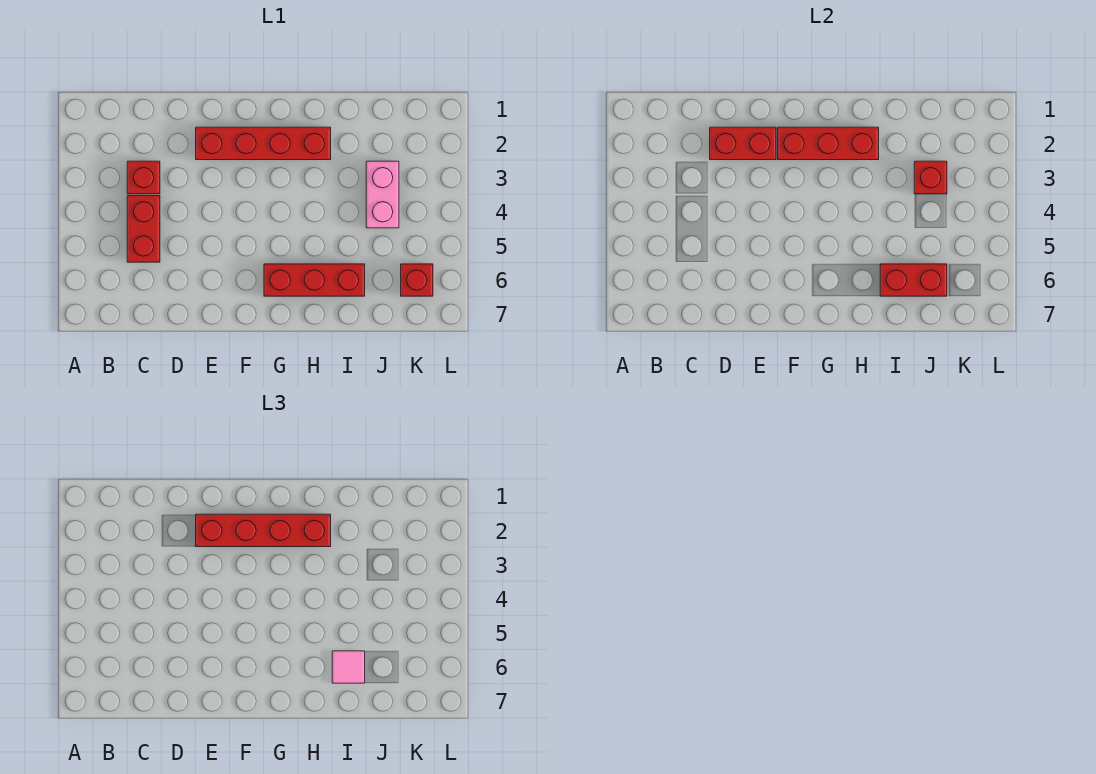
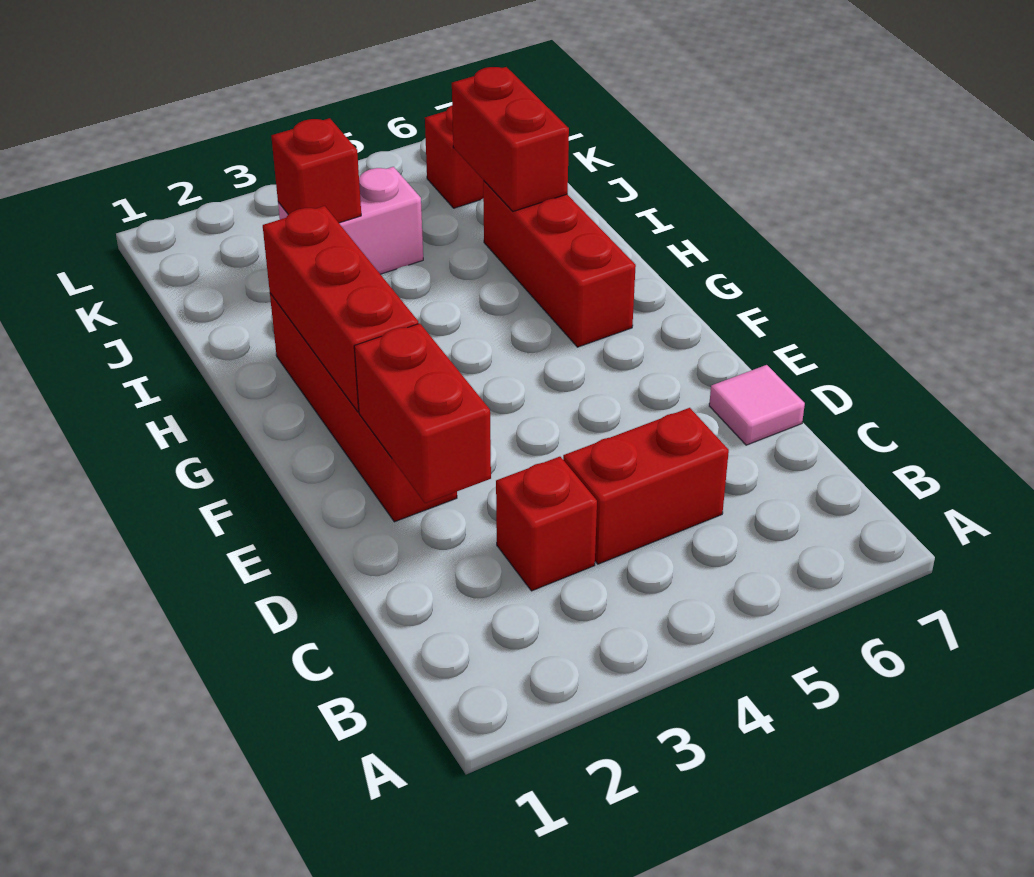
red brick E2:H2 level 3 -> none
pink tile I6 level 3 -> pink tile D7 level 1

